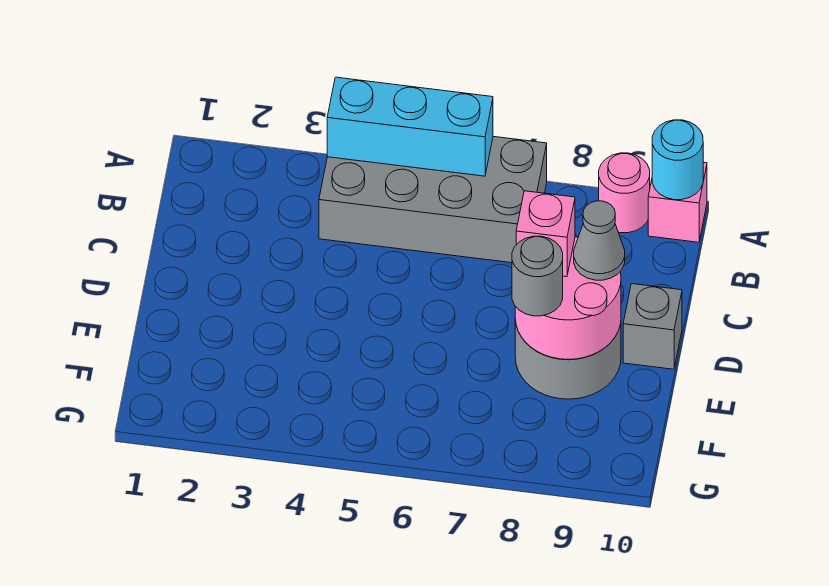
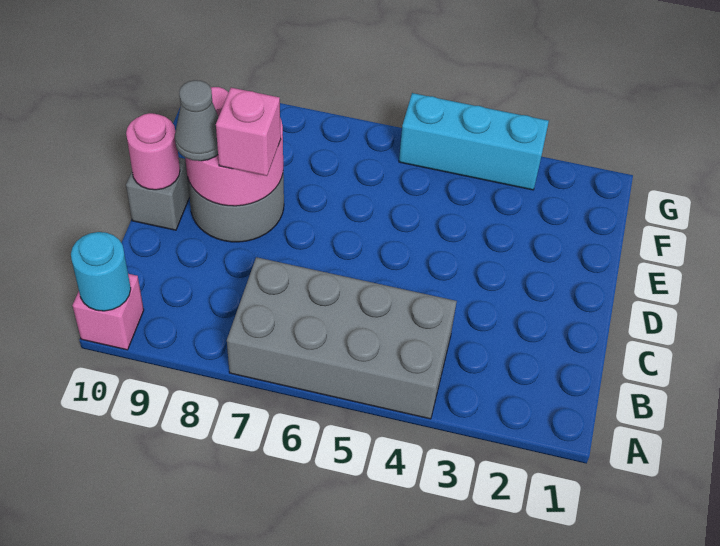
cyan brick A4:A6 level 2 -> cyan brick G3:G5 level 1
pink round brick A9 level 1 -> pink round brick D10 level 2
grey round brick E8 level 3 -> none

